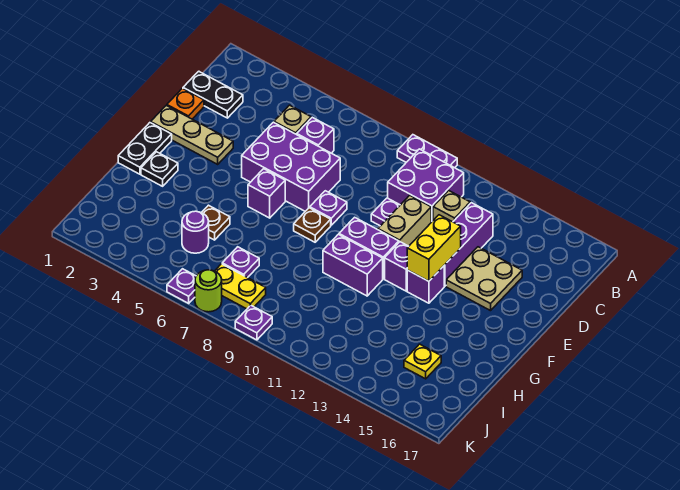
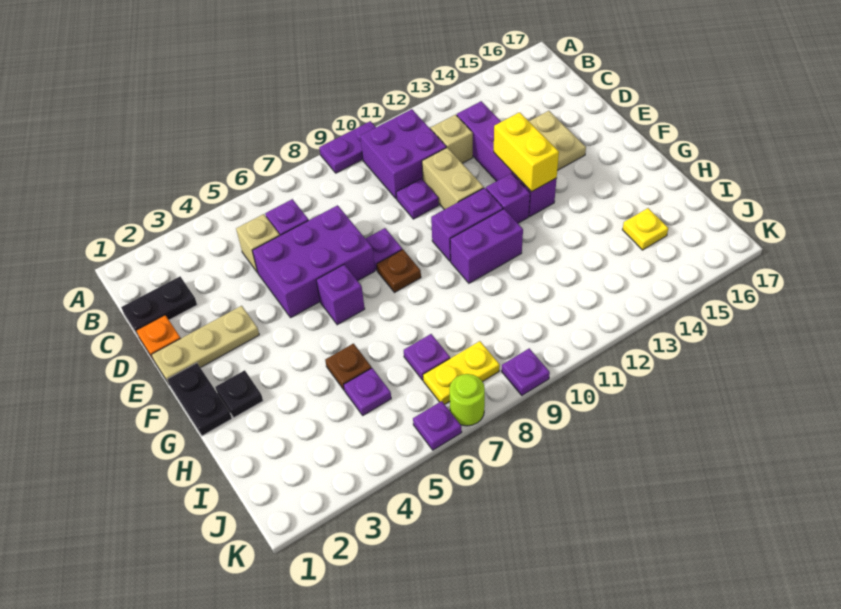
purple round brick I5 level 1 -> purple plate I5 level 1

